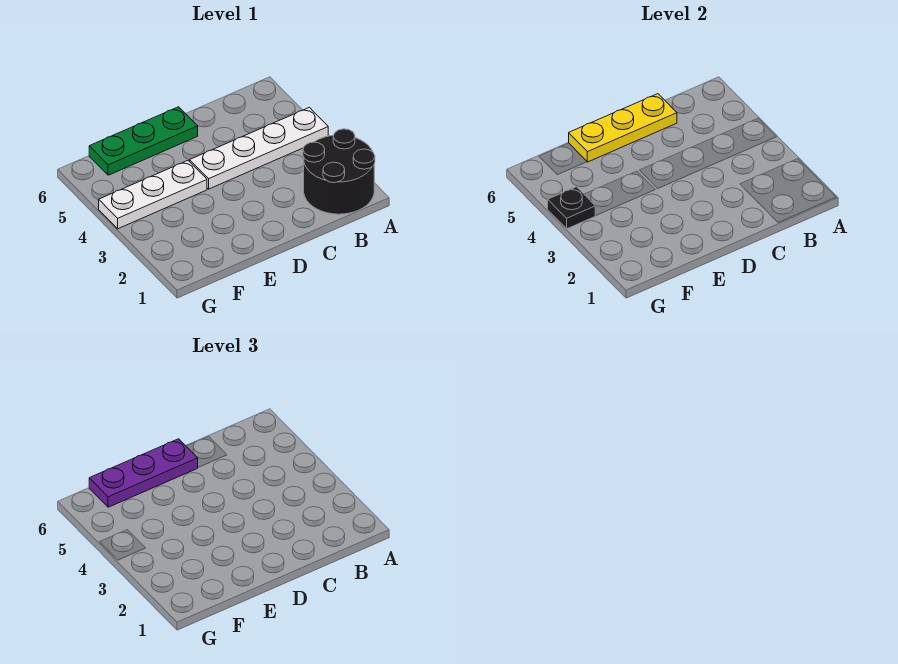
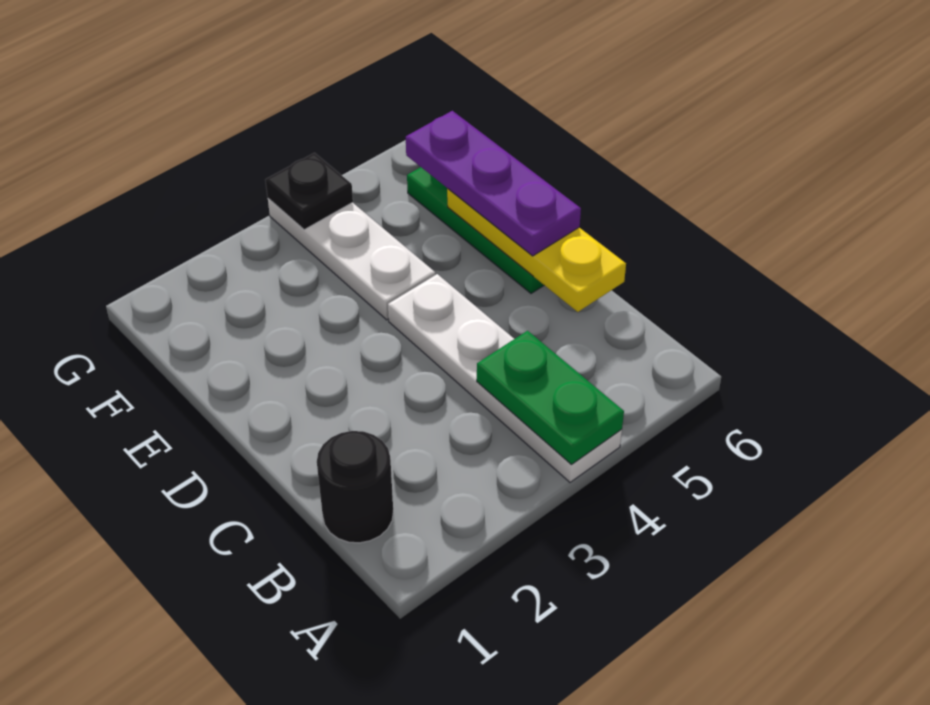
black round brick A1:B2 level 1 -> black round brick B1 level 1
none -> green plate A4:B4 level 2

